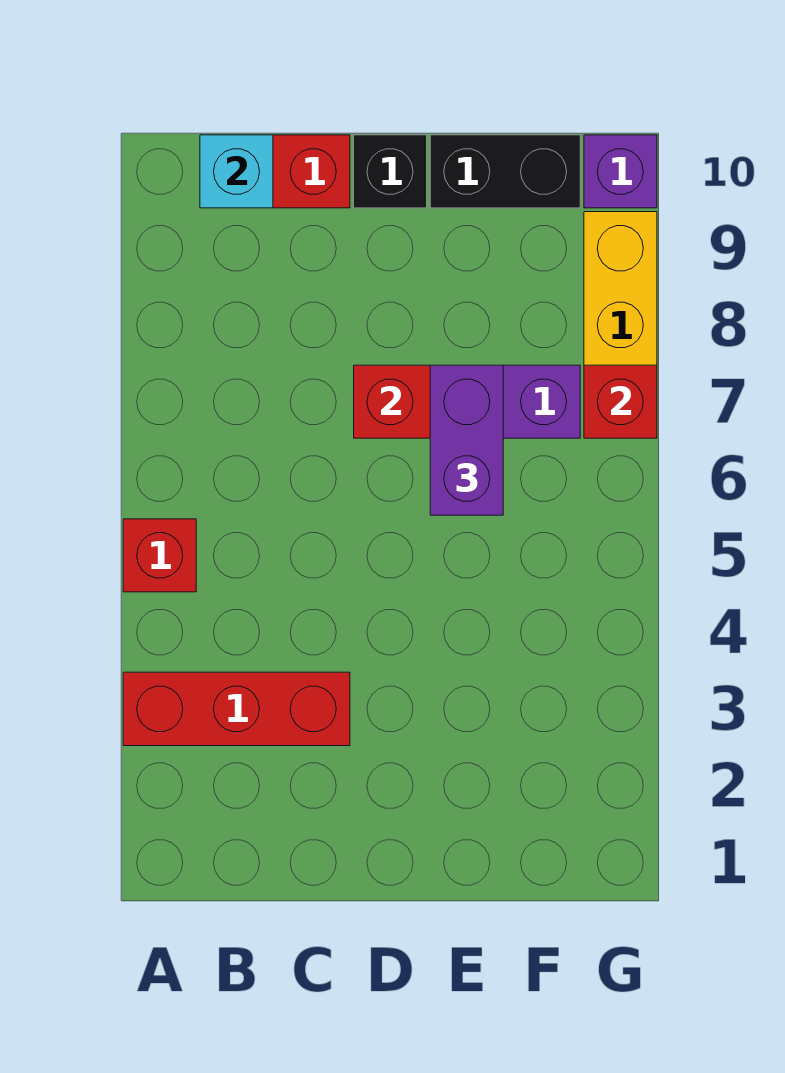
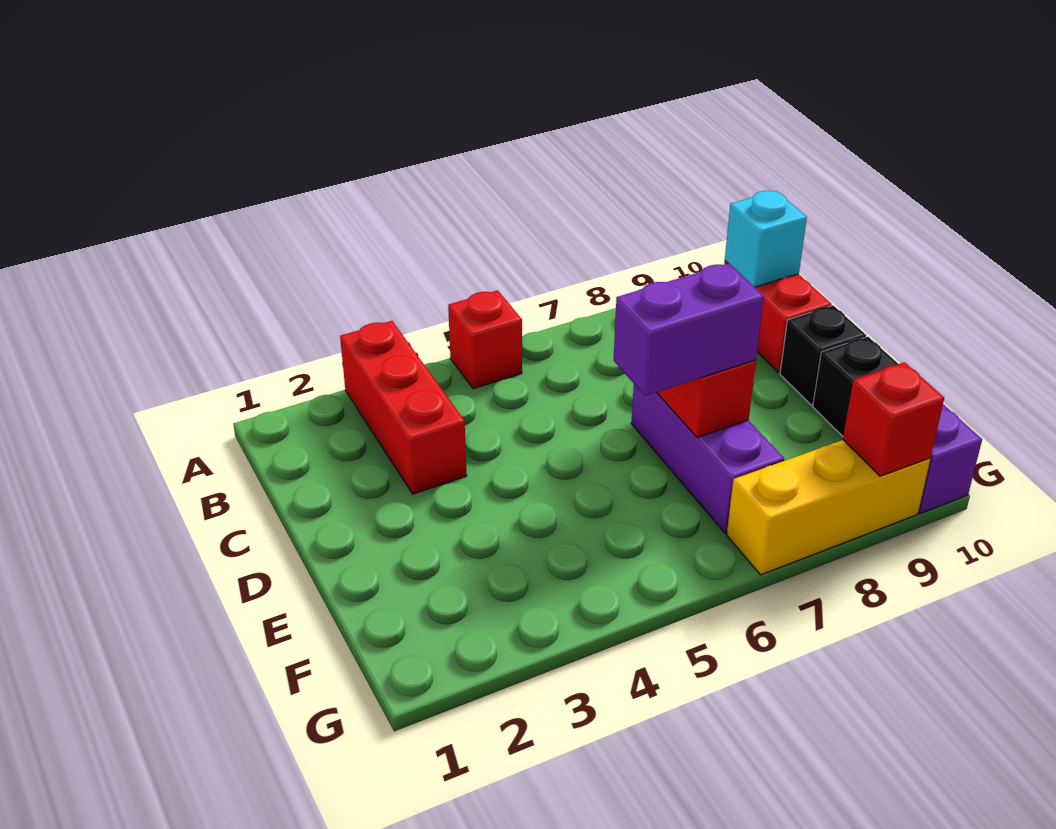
red brick G7 level 2 -> red brick G9 level 2

